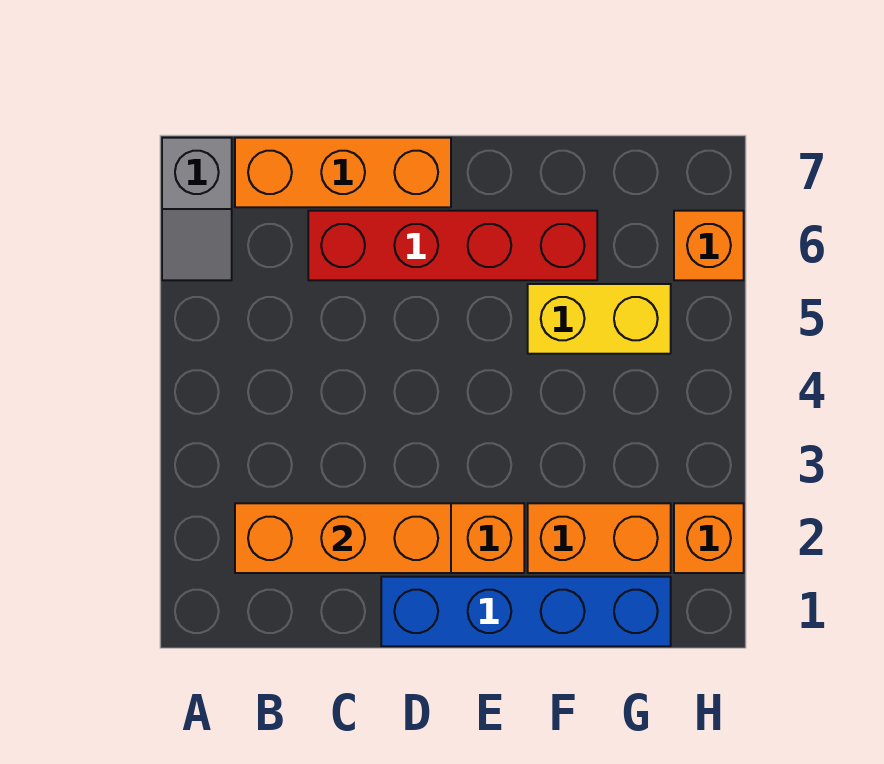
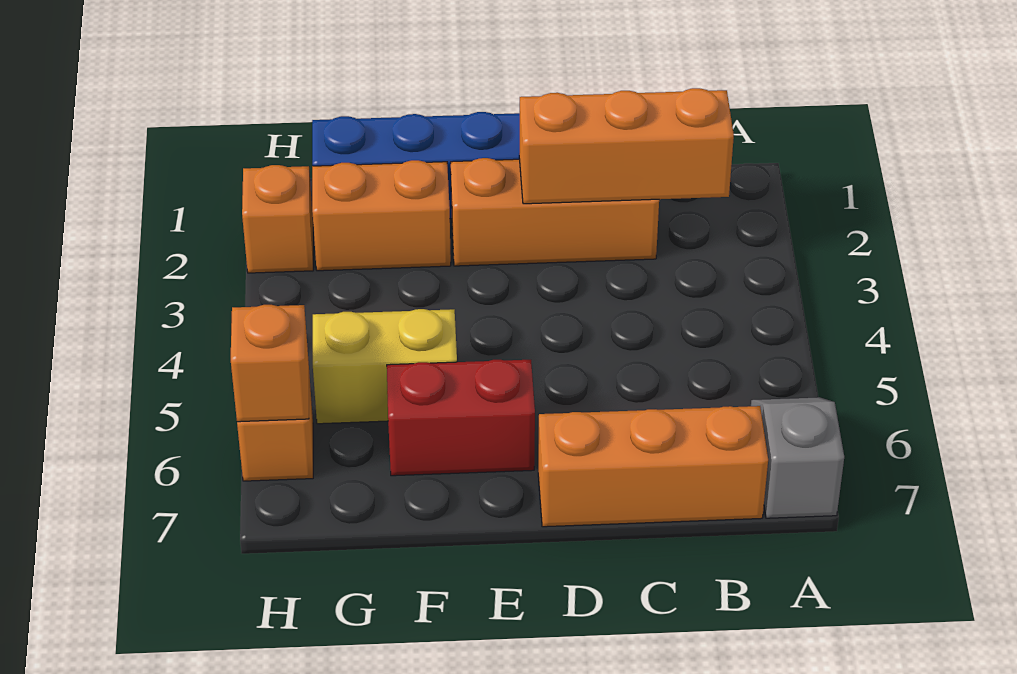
red brick C6:F6 level 1 -> red brick E6:F6 level 1
none -> orange brick H6 level 2

